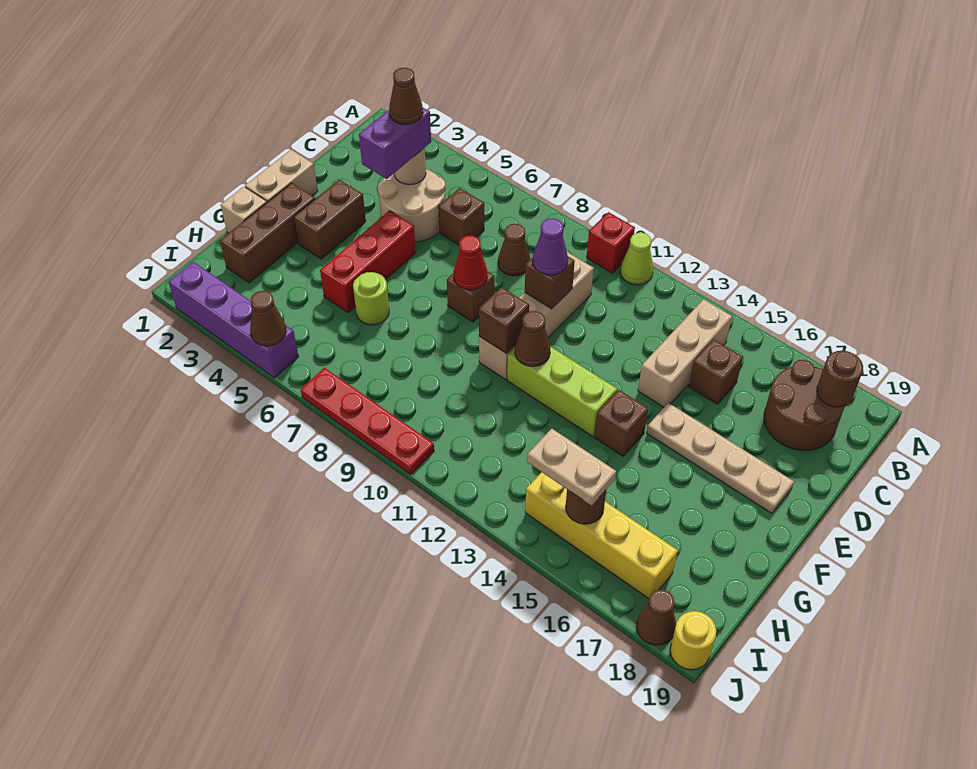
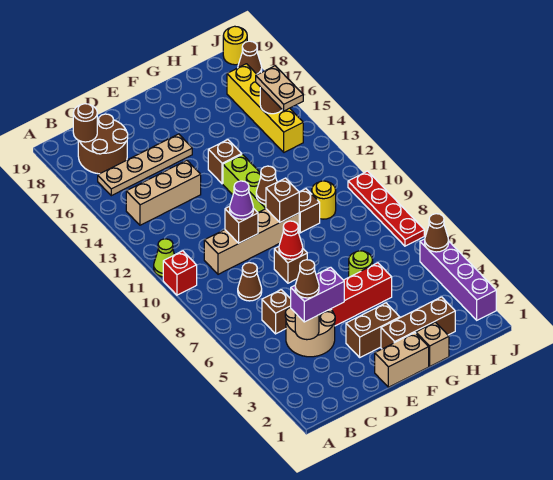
brown brick C15 level 1 -> brown brick G10 level 1
tan plate E15:E18 level 1 -> tan plate B16:E16 level 1
none -> yellow round brick H10 level 1

